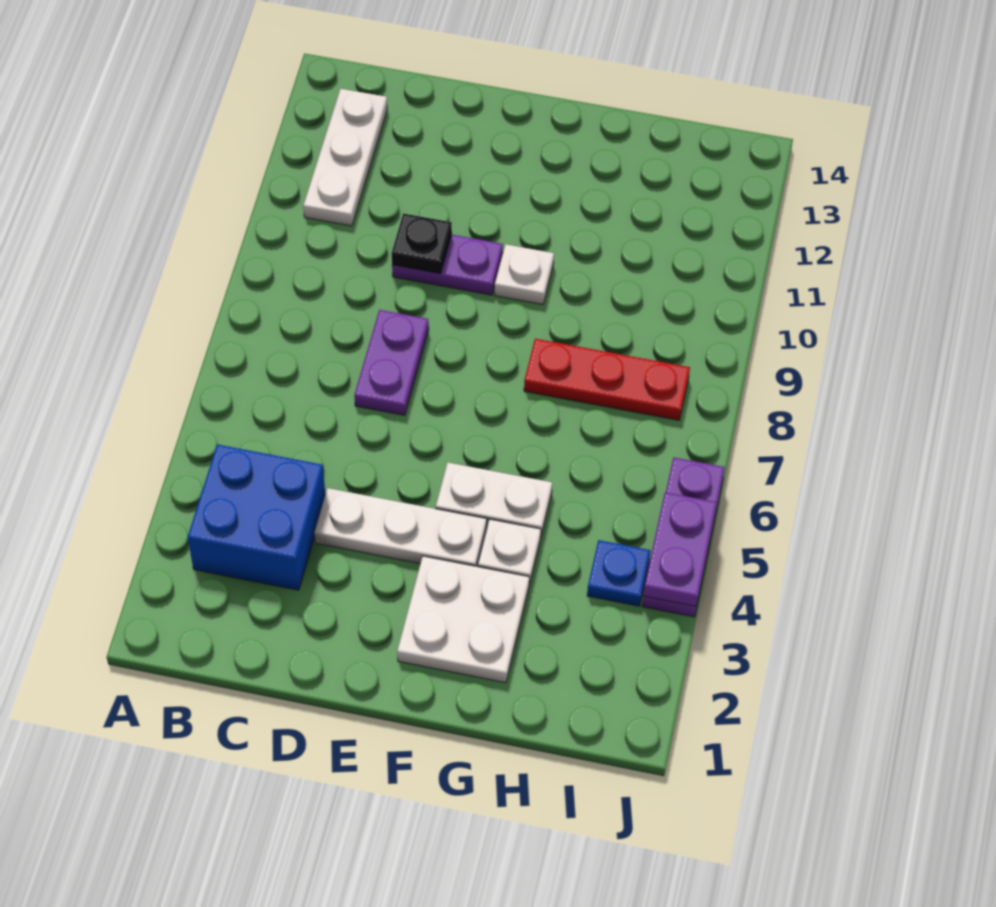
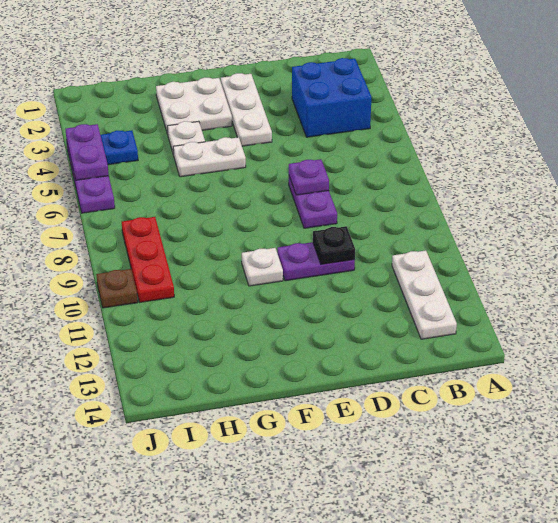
white plate D4:F4 level 1 -> white plate E2:E4 level 1
none -> purple plate D7 level 2
red plate G8:I8 level 1 -> red plate I8:I10 level 1
none -> brown plate J10 level 1

